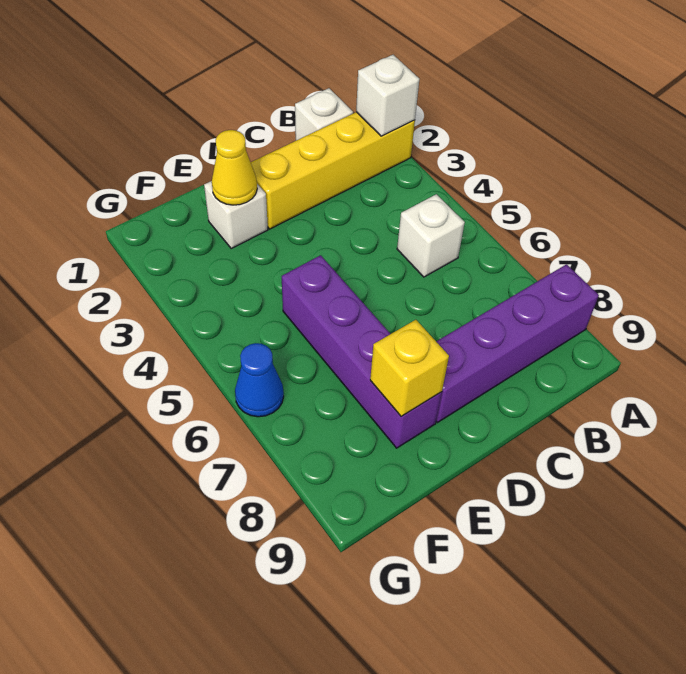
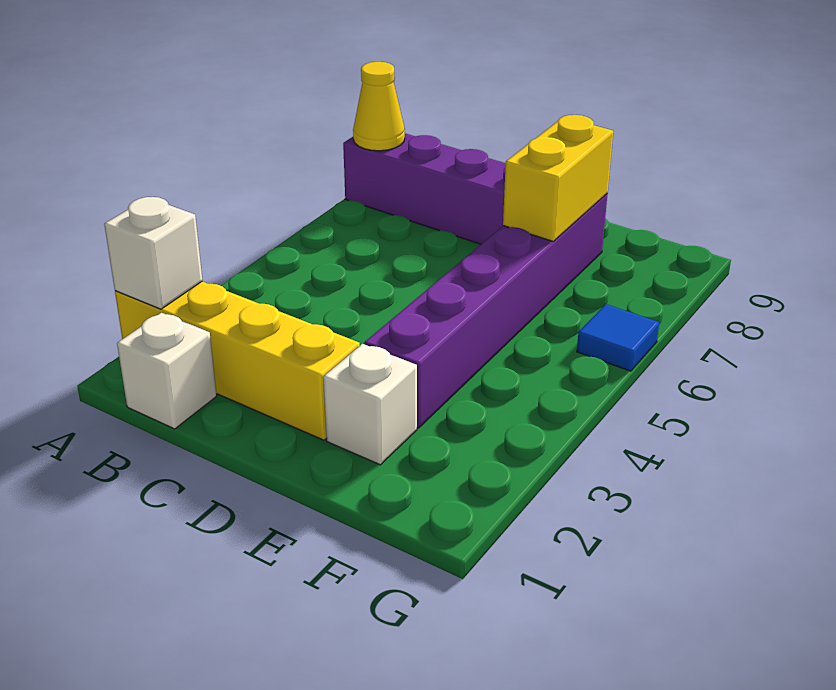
white brick B5 level 1 -> none
yellow cone E2 level 2 -> yellow cone A8 level 2
purple brick E5:E8 level 1 -> purple brick E3:E8 level 1
yellow brick E8 level 2 -> yellow brick E7:E8 level 2
blue cone G6 level 1 -> blue tile G6 level 1

